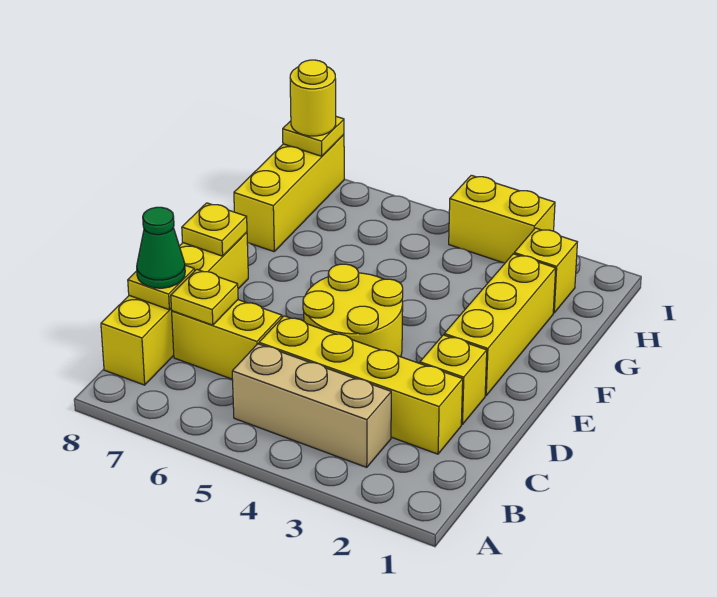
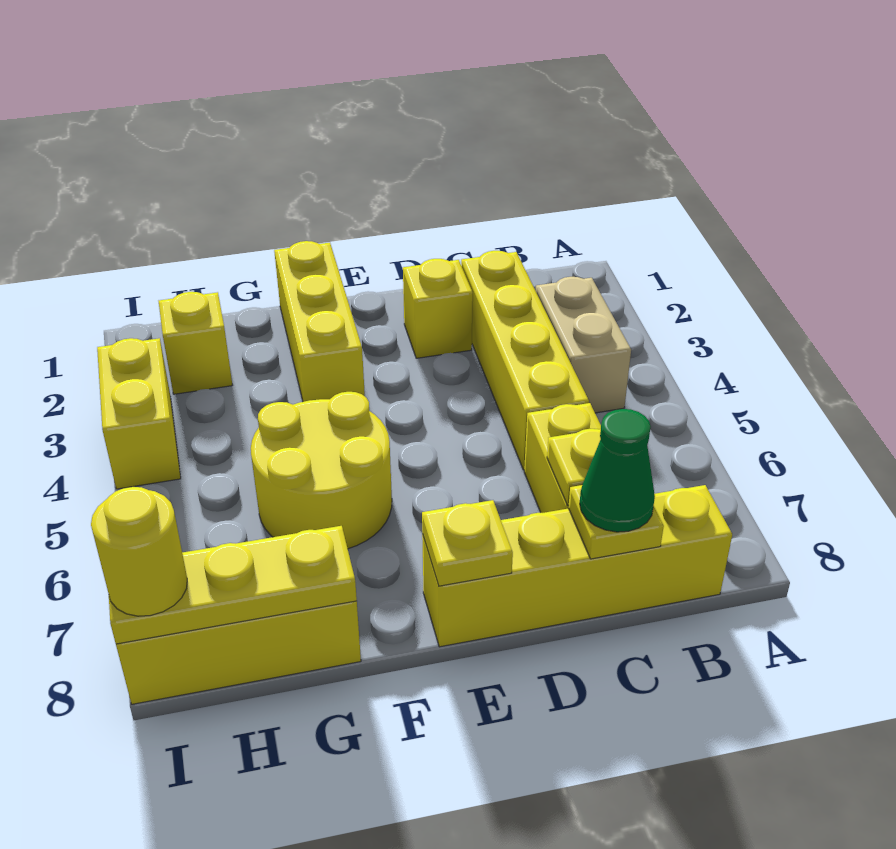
tan brick B3:B5 level 1 -> tan brick B3:B4 level 1
yellow round brick D4:E5 level 1 -> yellow round brick F5:G6 level 1
yellow brick E2:G2 level 1 -> yellow brick F1:F3 level 1
yellow plate I8 level 2 -> yellow plate G8:I8 level 2

